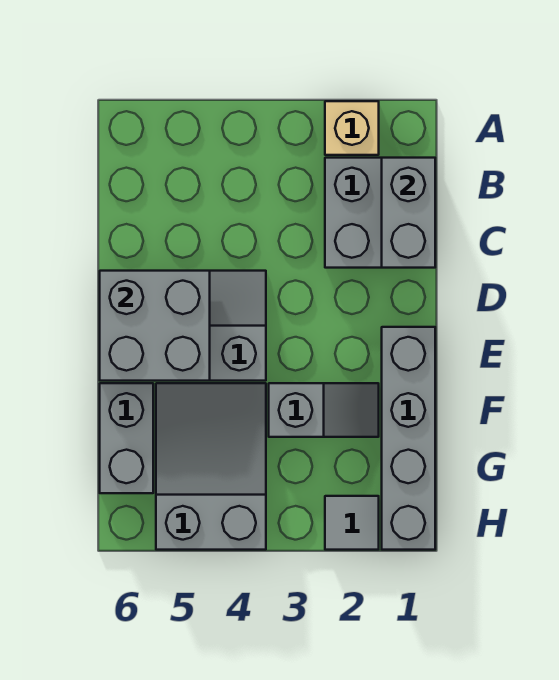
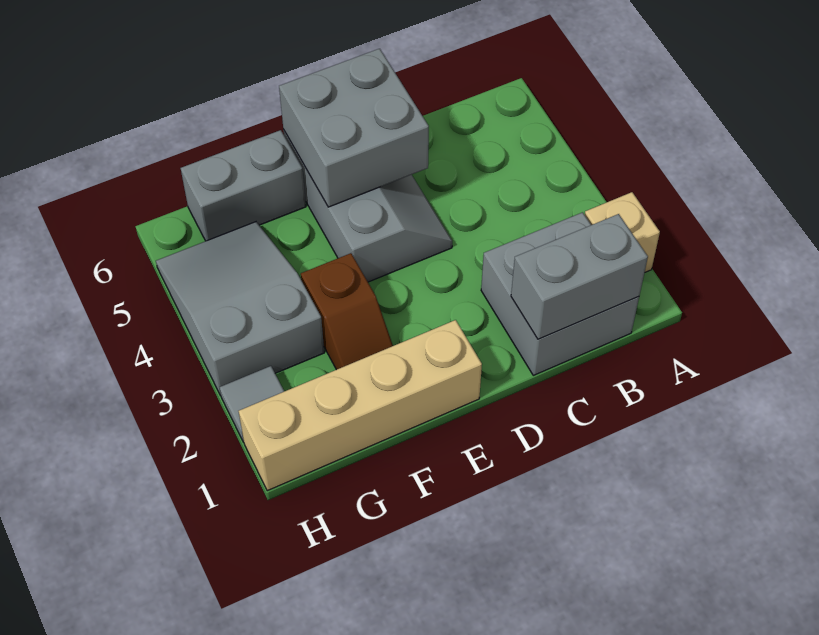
grey brick E1:H1 level 1 -> tan brick E1:H1 level 1
grey slope F2:F3 level 1 top 3 -> brown slope F2:F3 level 1 top 3
grey slope F4:H5 level 1 top H -> grey slope G3:H5 level 1 top 3

